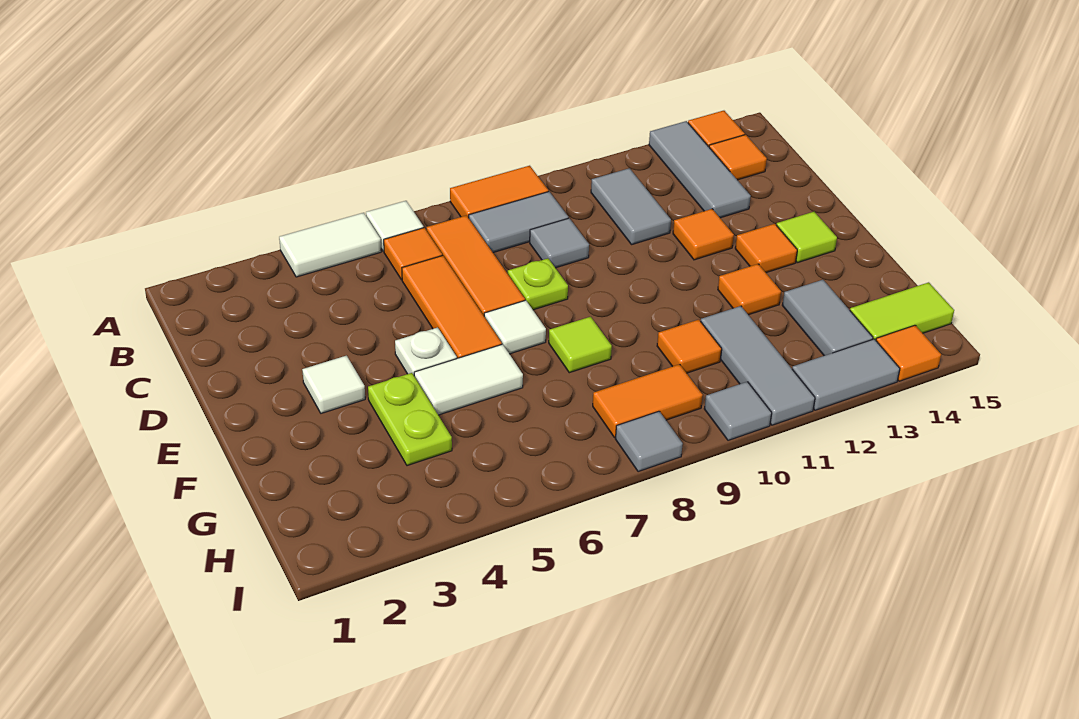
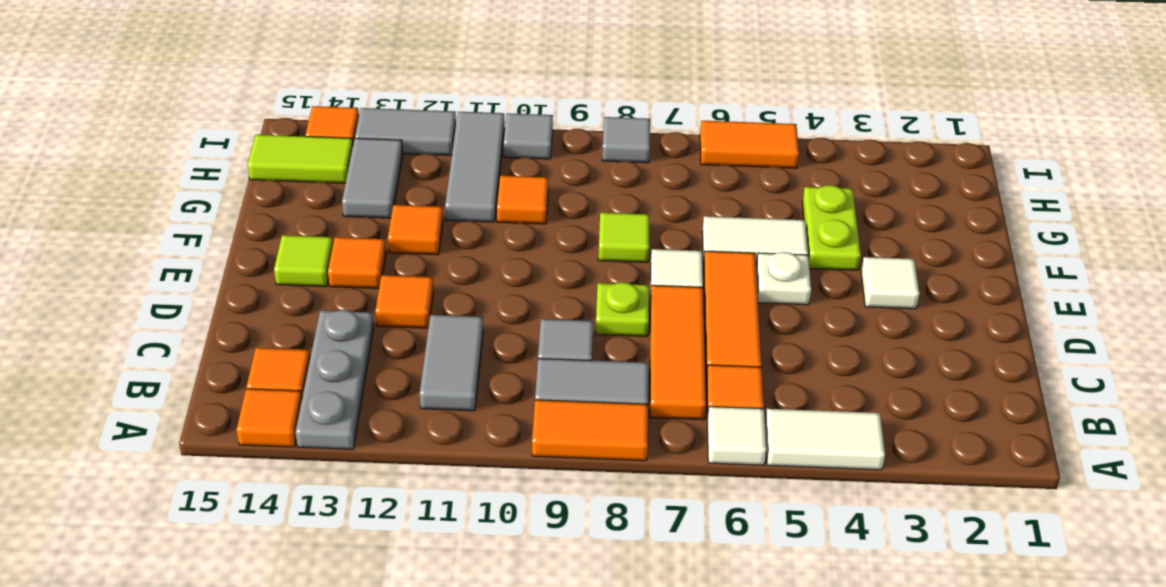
grey tile A13:C13 level 1 -> grey plate A13:C13 level 1
orange tile H8:H9 level 1 -> orange tile I5:I6 level 1

